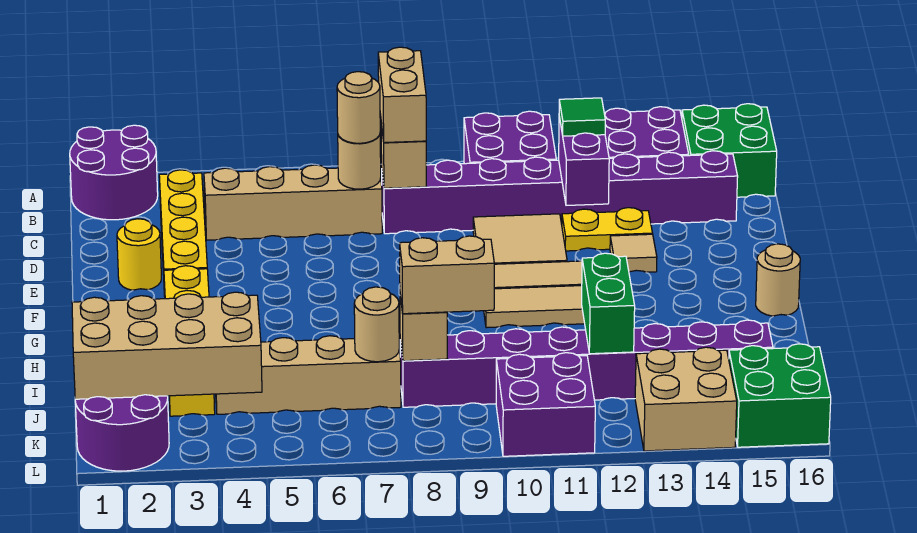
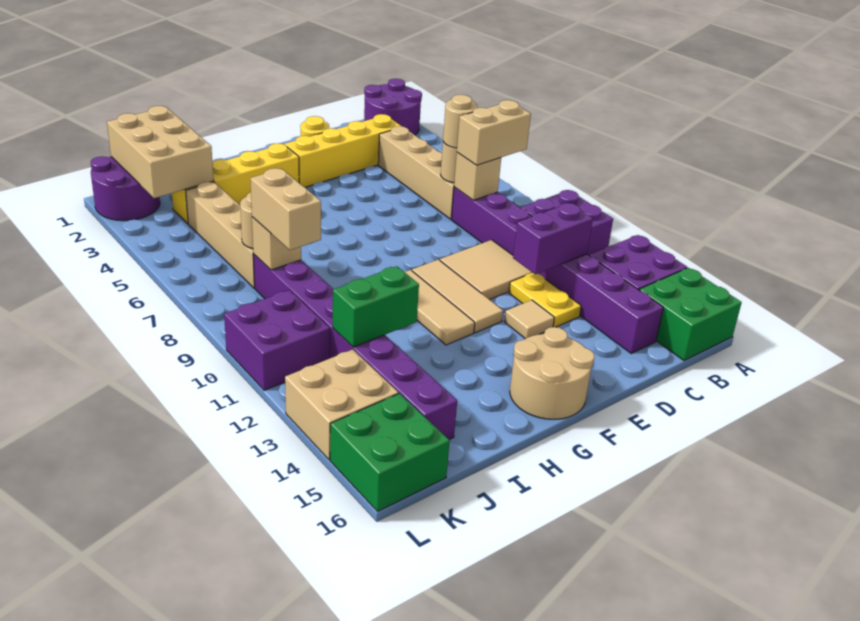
green tile C12 level 3 -> none
tan round brick G16 level 1 -> tan round brick F15:G16 level 1
tan brick J1:K4 level 2 -> tan brick J1:K3 level 2

